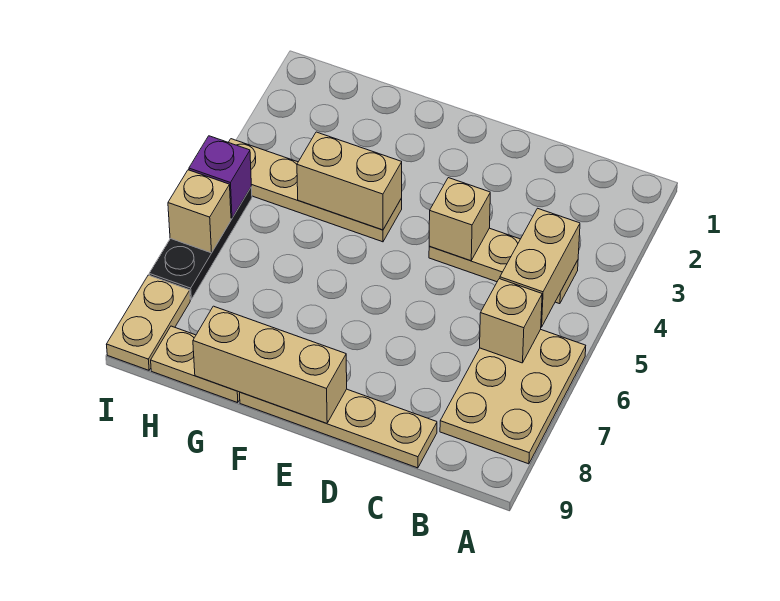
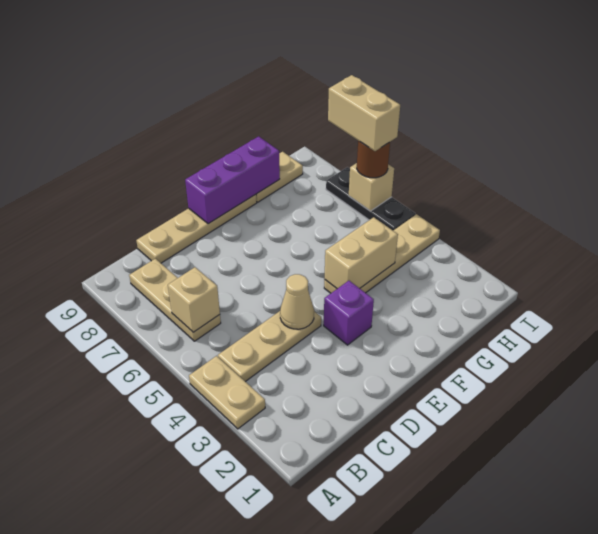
tan plate A6:B8 level 1 -> tan plate B6:B8 level 1
tan brick B4:B5 level 2 -> tan brick I6:I7 level 4
tan brick D4 level 2 -> tan cone D4 level 2
tan brick E9:G9 level 2 -> purple brick E9:G9 level 2
purple brick I5 level 2 -> purple brick E3 level 1
none -> brown round brick I6 level 3
tan plate I8:I9 level 1 -> tan plate A3:A4 level 1

